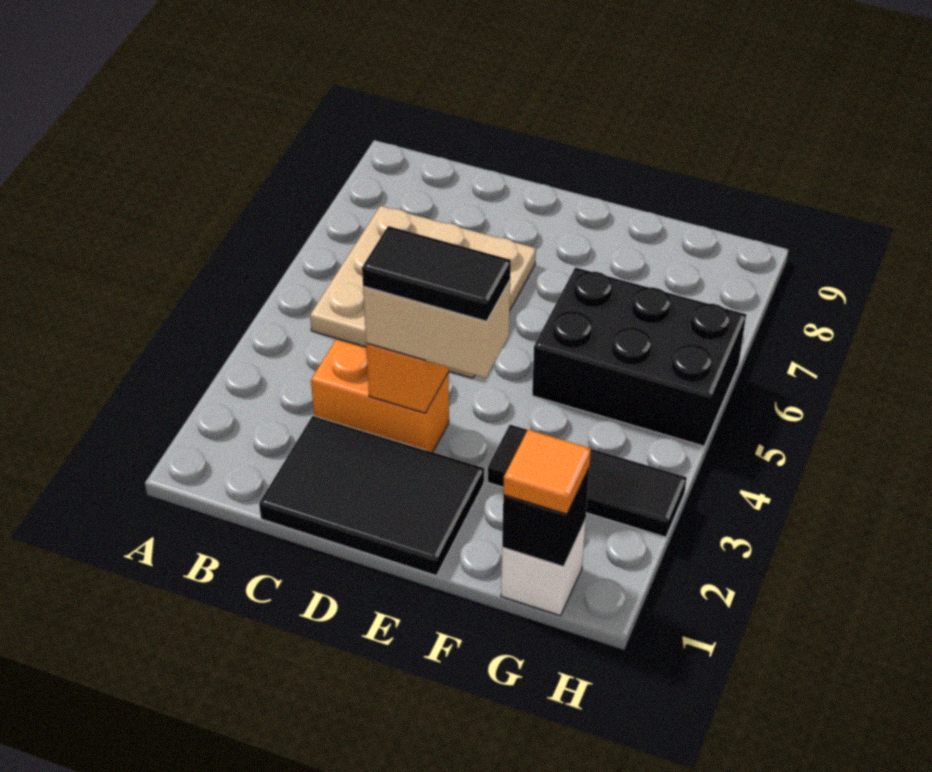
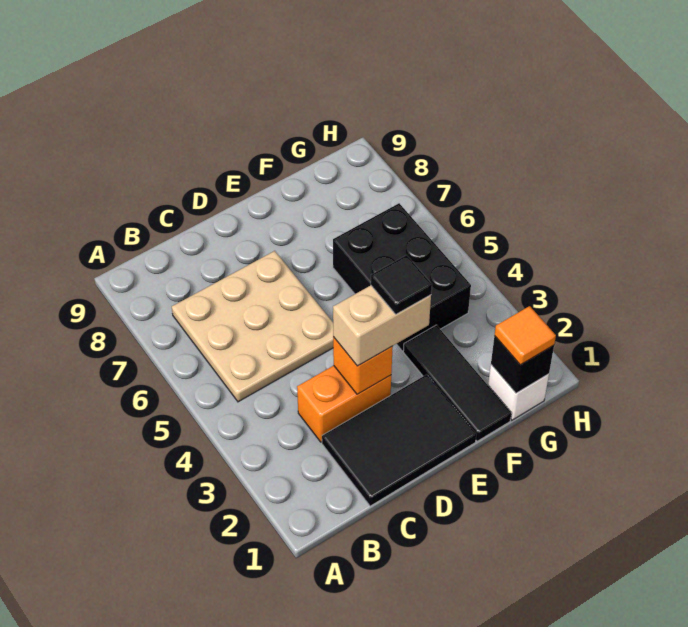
black tile D3:E3 level 4 -> black tile E3 level 4
black tile F3:H3 level 1 -> black tile F1:F3 level 1
black brick F5:H6 level 1 -> black brick F4:G6 level 1

